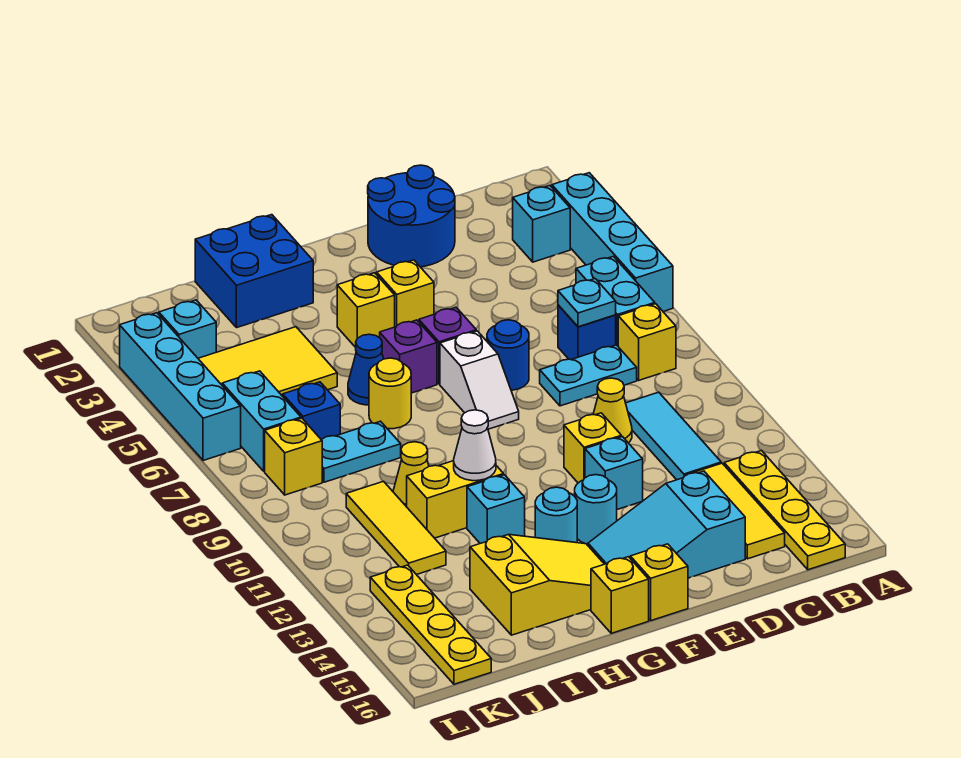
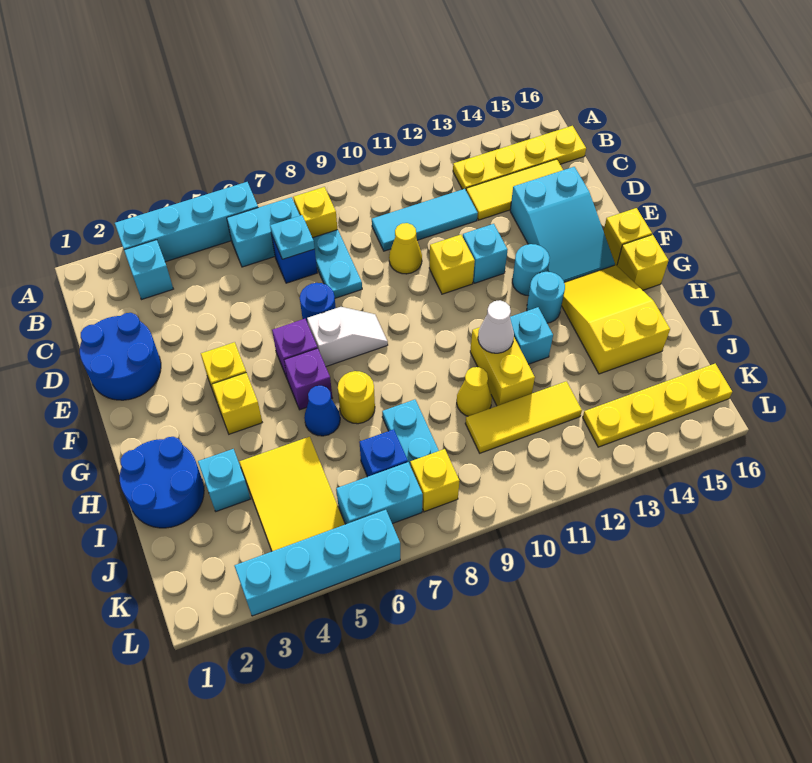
blue brick H1:I2 level 1 -> blue round brick H1:I2 level 1
cyan brick K3 level 1 -> cyan brick I3 level 1

